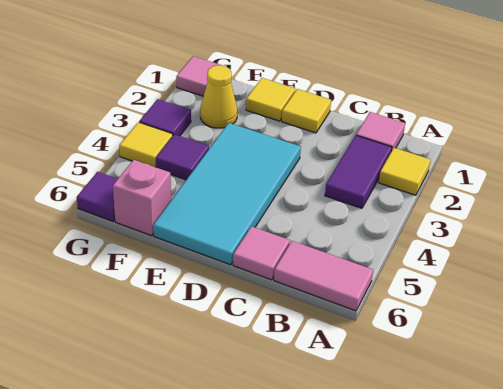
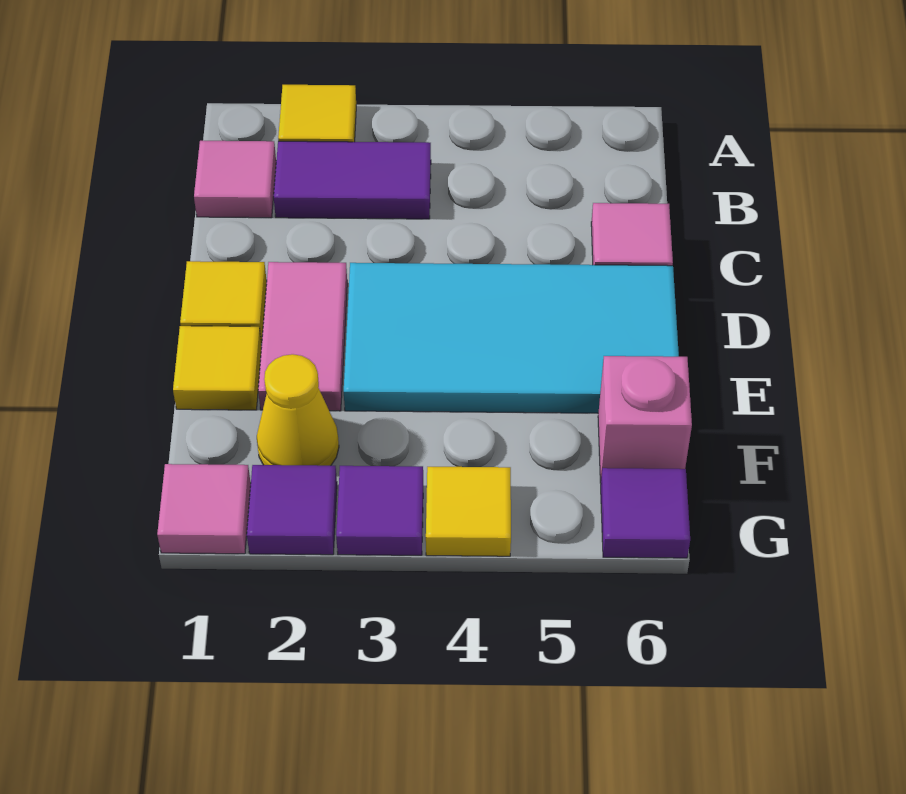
pink tile A6:B6 level 1 -> pink tile D2:E2 level 1
purple tile F4 level 1 -> purple tile G2 level 1

